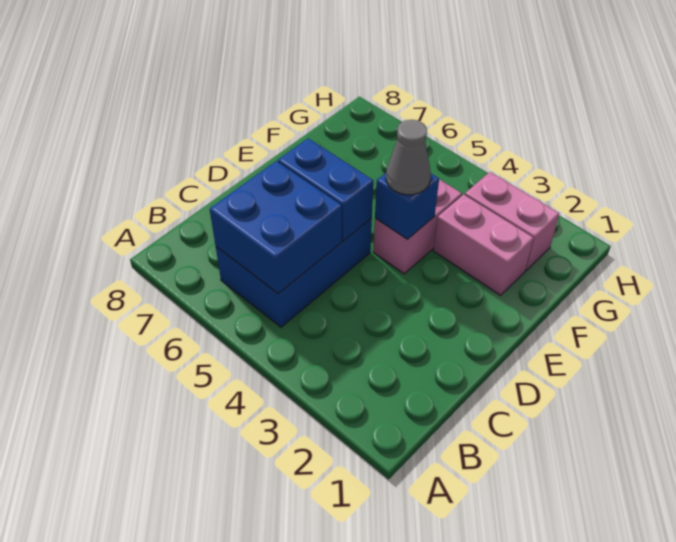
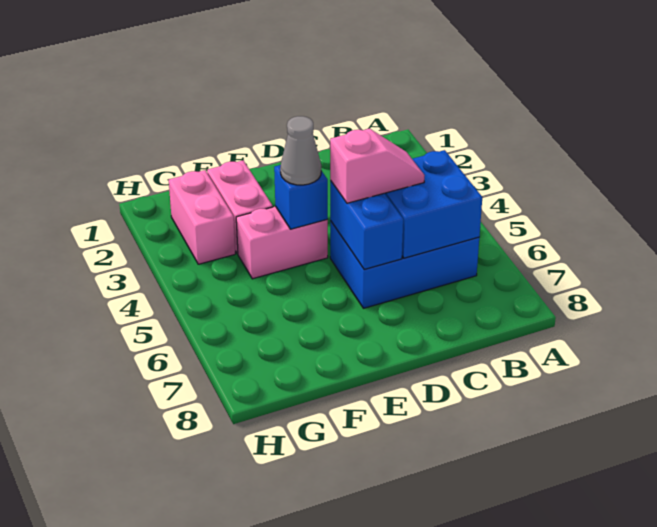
none -> pink slope C5:D5 level 3 top D

